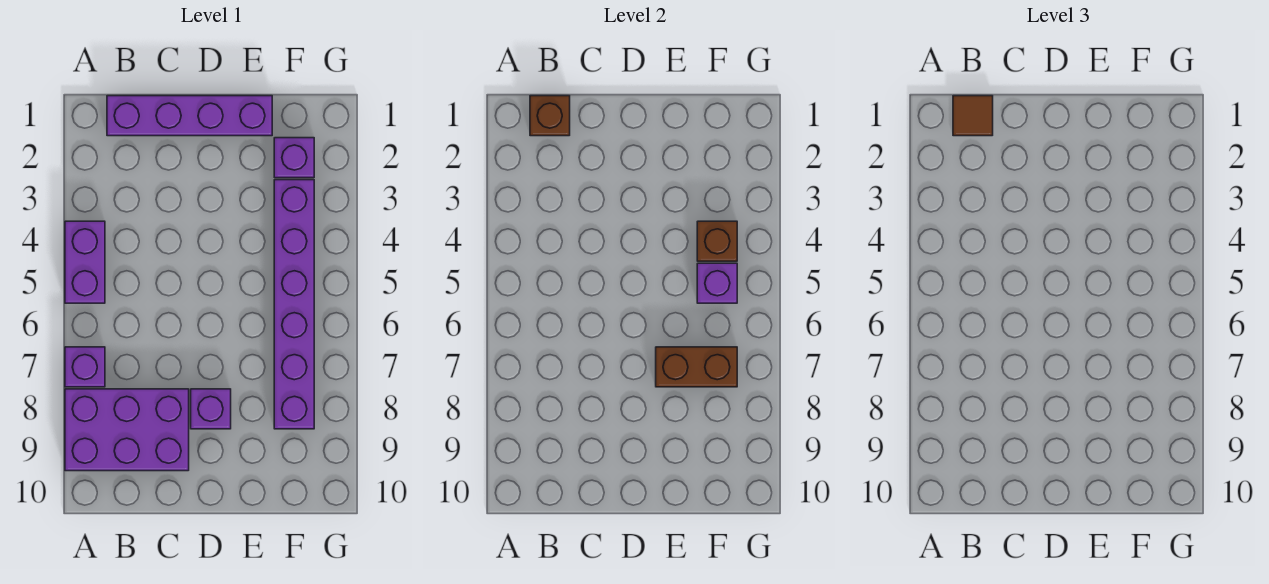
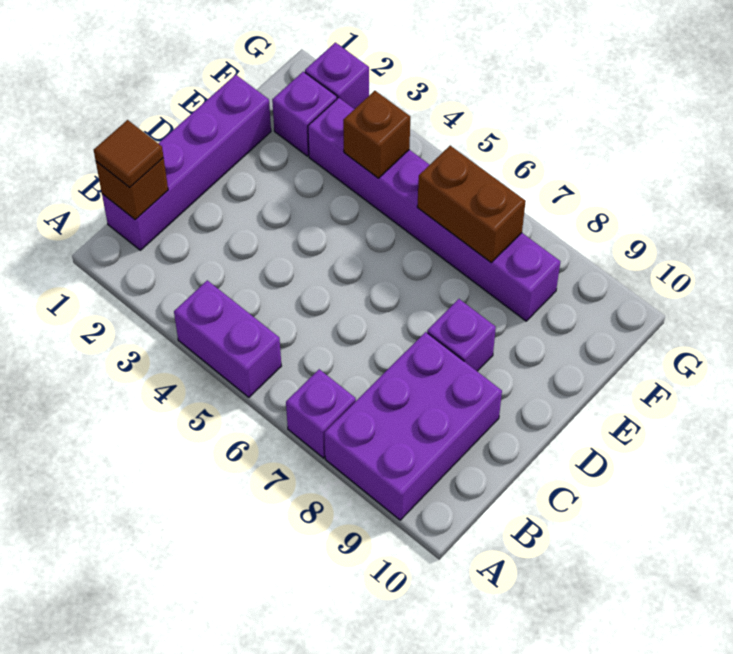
brown brick E7:F7 level 2 -> brown brick F6:F7 level 2
purple brick F5 level 2 -> purple brick G2 level 1

